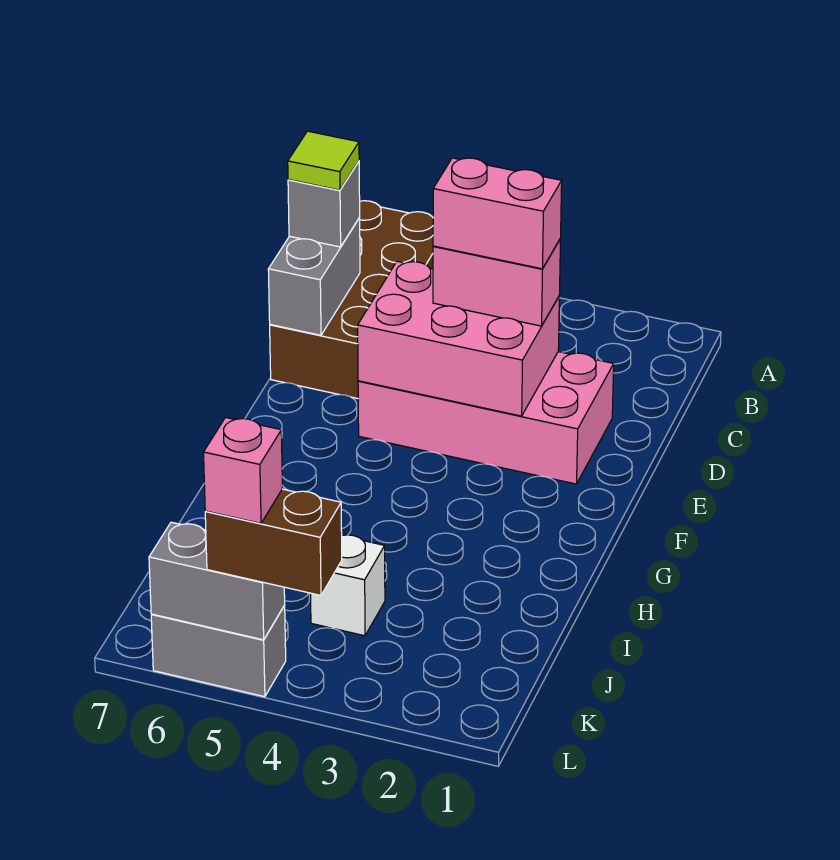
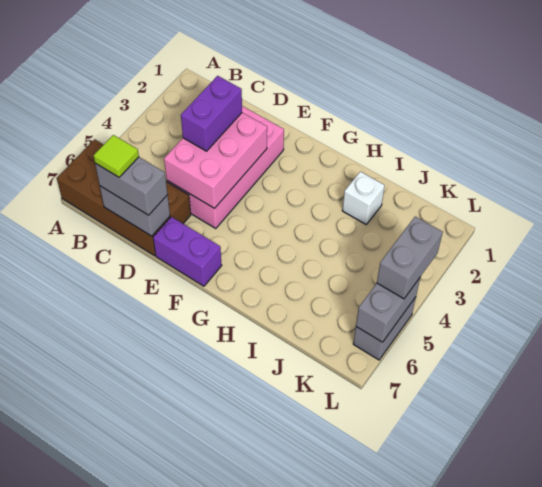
grey brick C7 level 3 -> grey brick C7:D7 level 3
pink brick D3:D4 level 3 -> purple brick D3:D4 level 3
pink brick D3:D4 level 4 -> none
none -> purple brick E7:F7 level 1
white brick J4 level 1 -> white brick I2 level 1
brown brick L4:L5 level 3 -> grey brick L4:L5 level 3
pink brick L5 level 4 -> none

